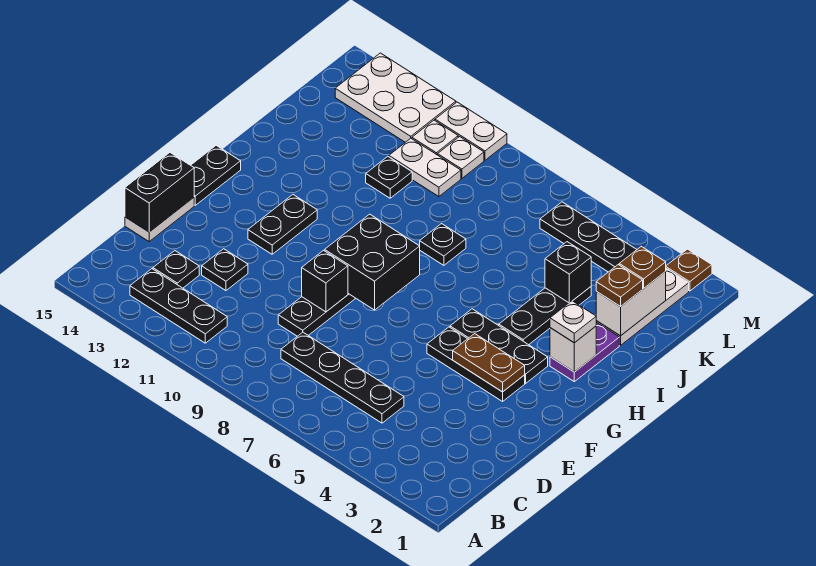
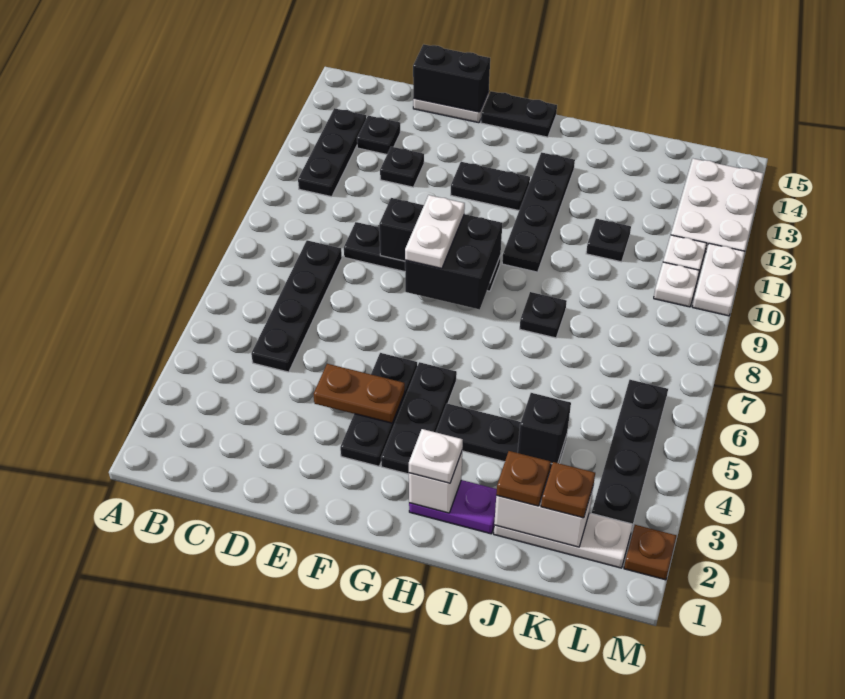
brown plate F3:F4 level 2 -> brown plate E4:F4 level 2
none -> black plate H10:H13 level 1
white plate K10:K11 level 1 -> white plate F8:F9 level 3

